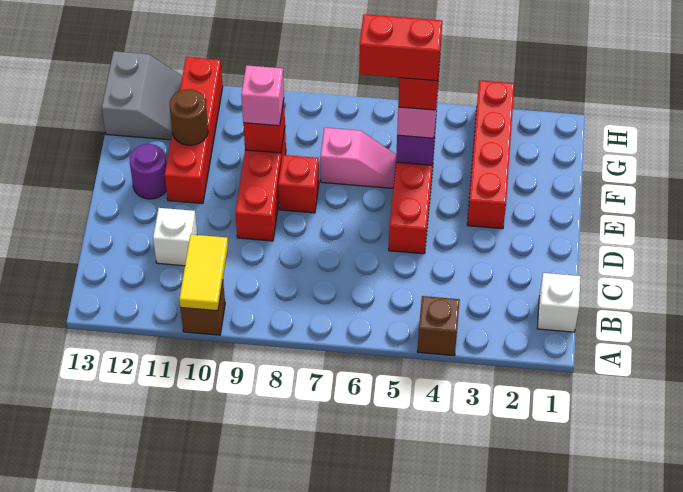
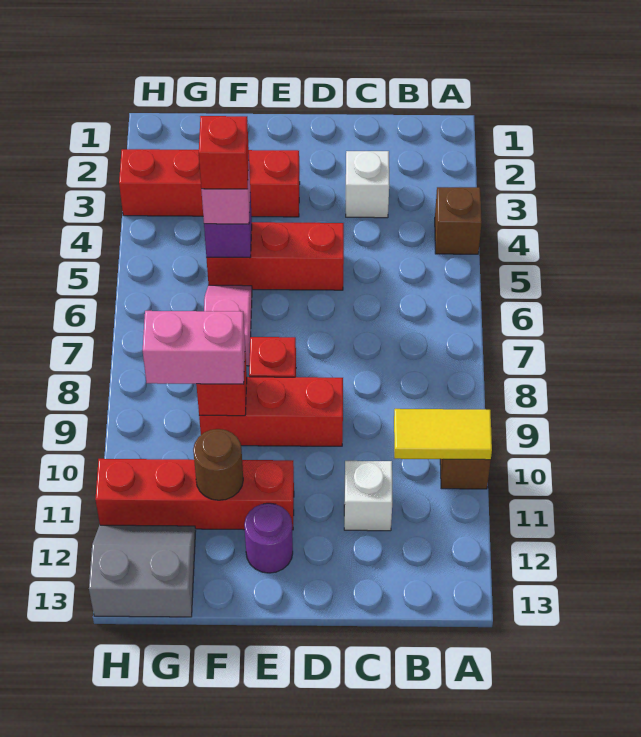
white brick B1 level 1 -> white brick C3 level 1
red brick F5:F6 level 5 -> none
pink brick F9 level 3 -> pink brick F9:G9 level 3

